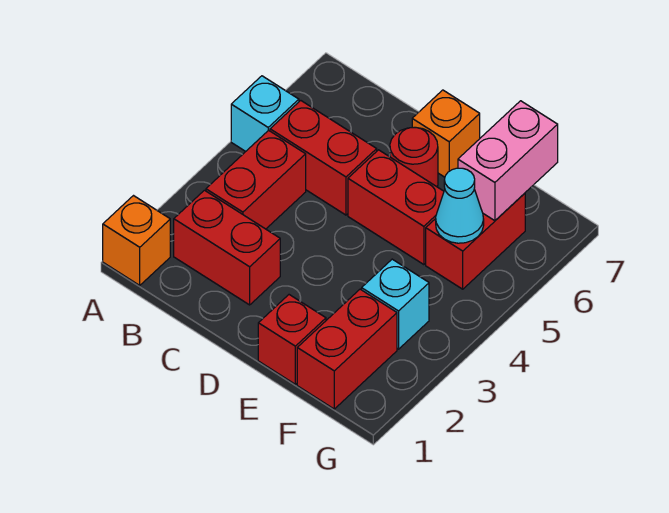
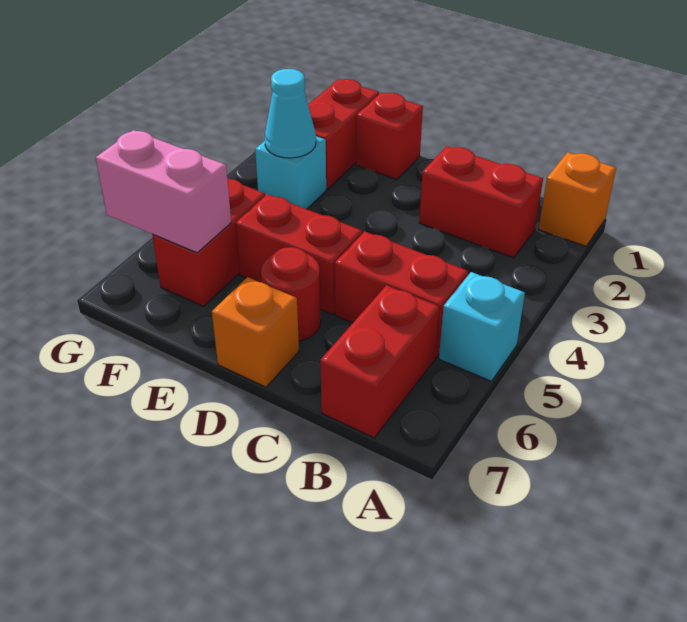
red brick B3:B4 level 1 -> red brick B6:B7 level 1
cyan cone F5 level 2 -> cyan cone F3 level 2
pink brick F6:F7 level 2 -> pink brick F6:G6 level 2

